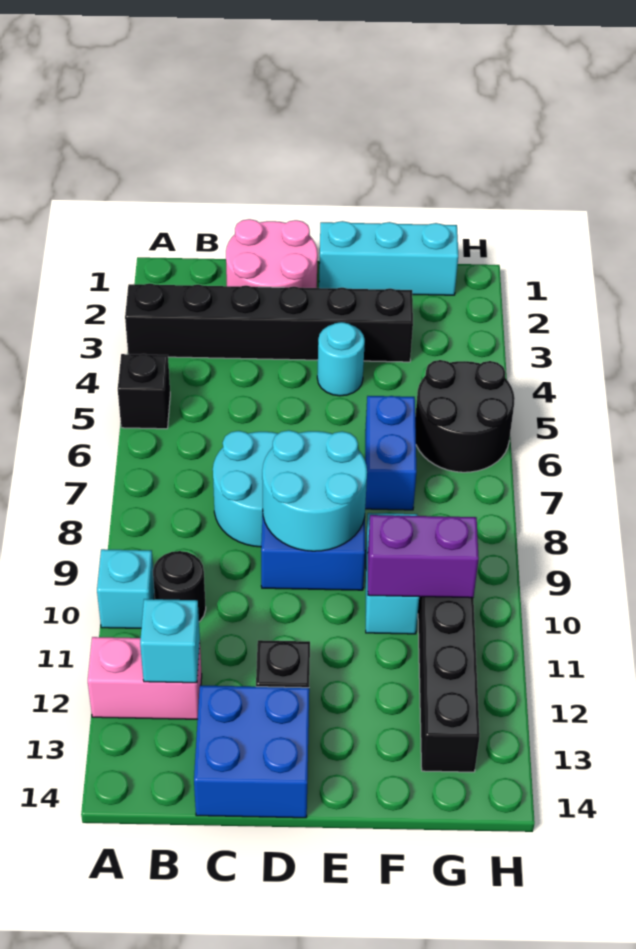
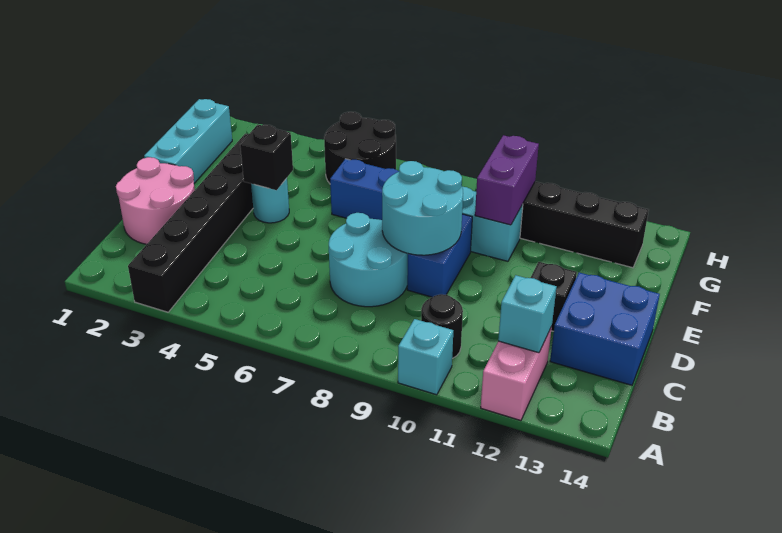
black brick A5 level 1 -> black brick E4 level 2

